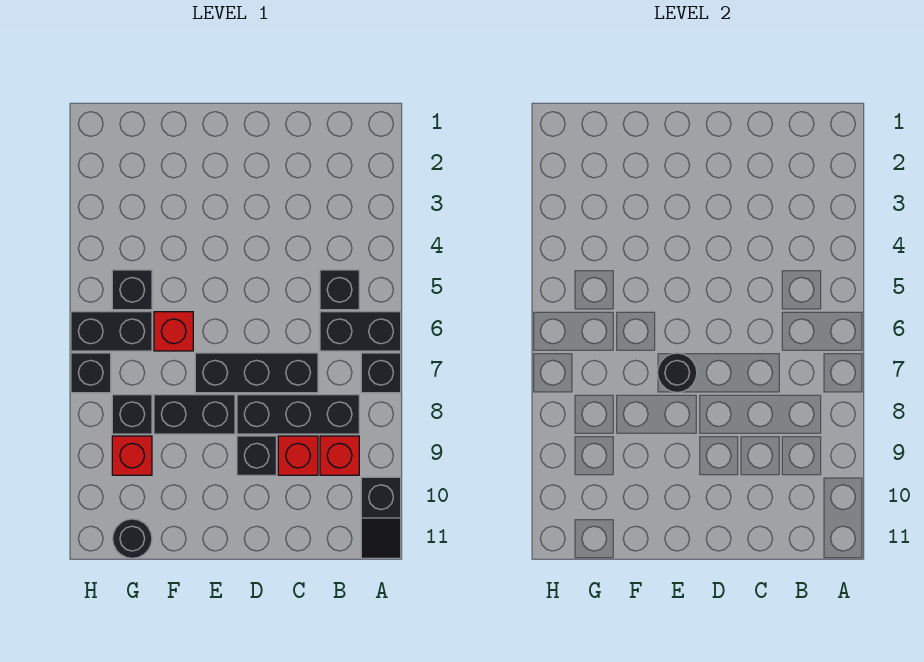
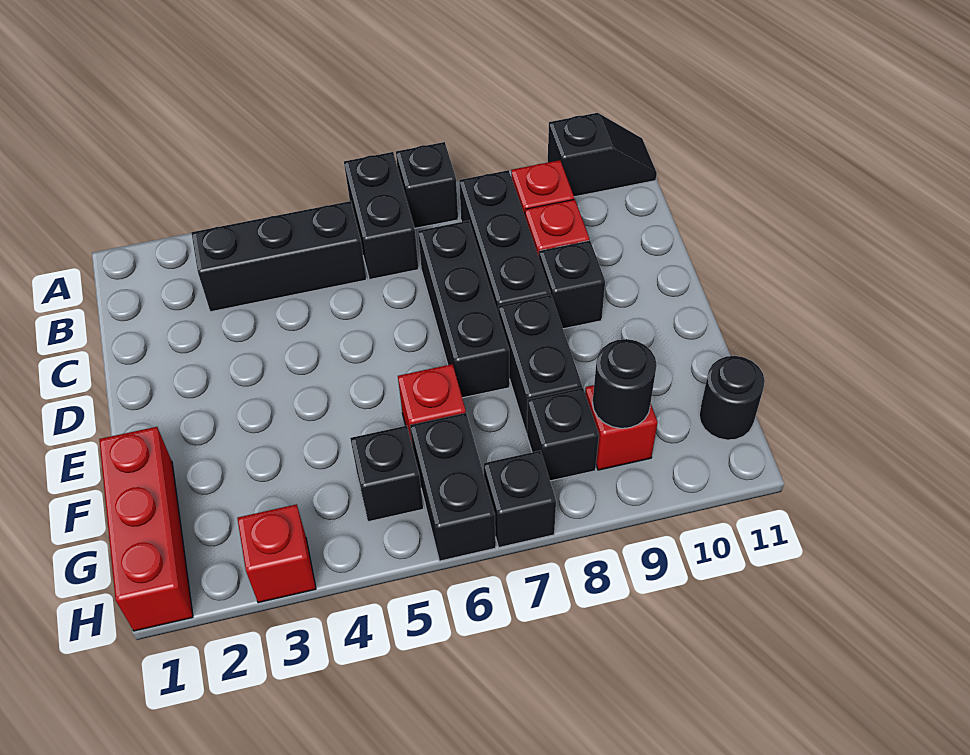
black brick B5 level 1 -> black brick B3:B5 level 1
black round brick E7 level 2 -> black round brick G9 level 2
none -> red brick F1:H1 level 1
none -> red brick H3 level 1

